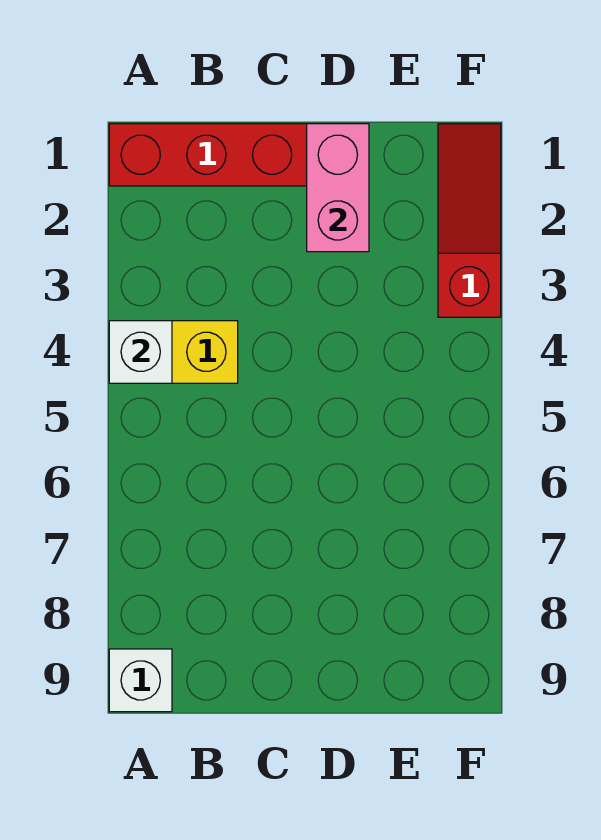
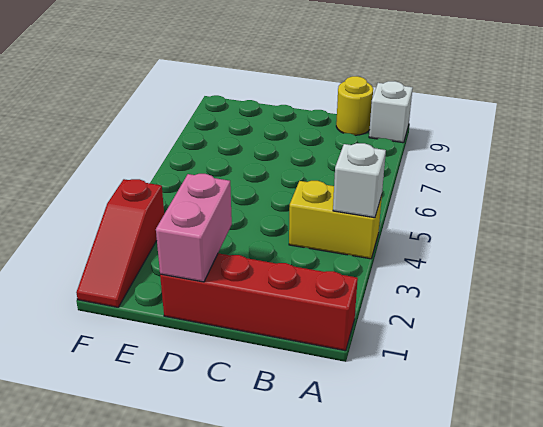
none -> yellow round brick B9 level 1

